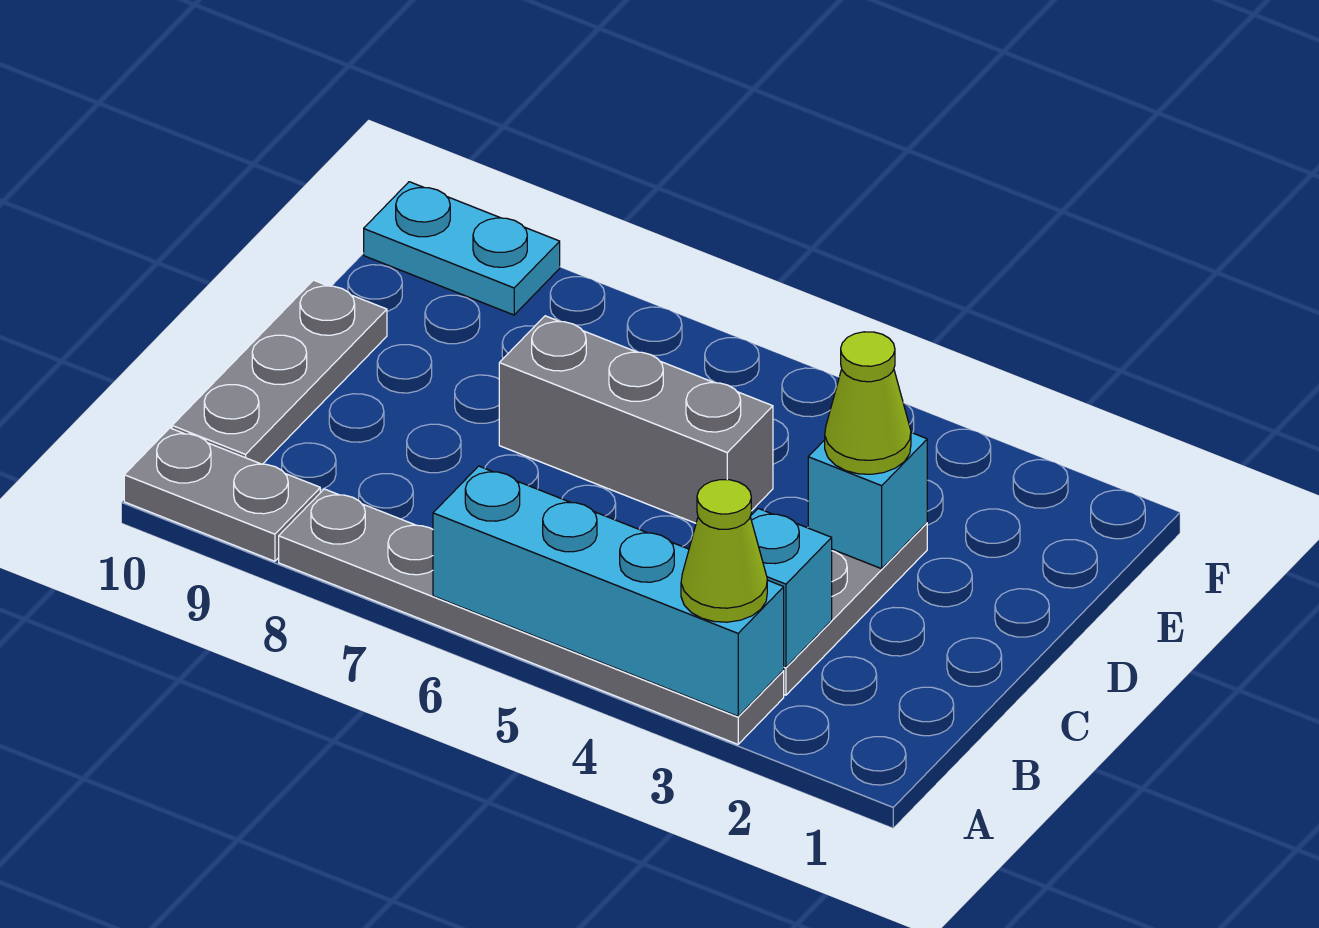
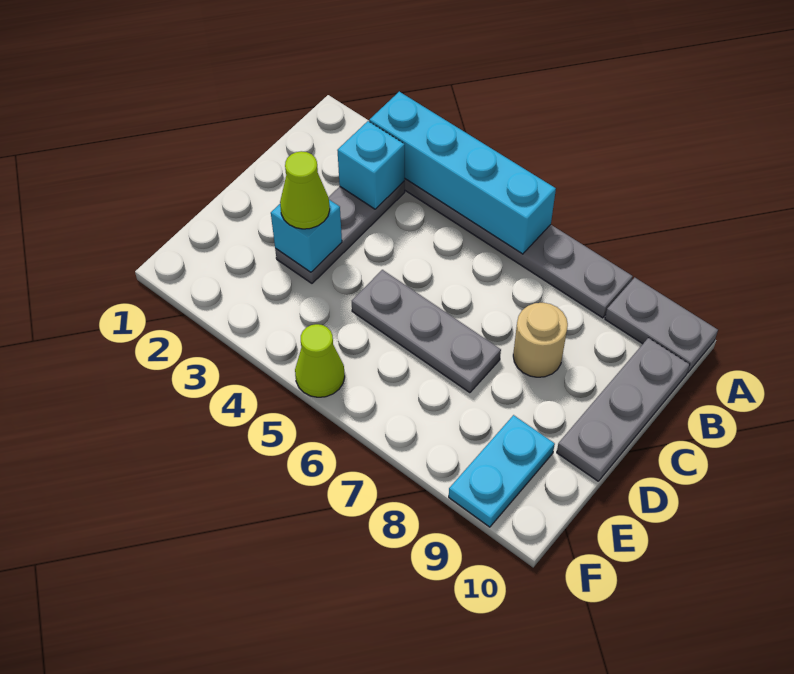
lime cone A3 level 3 -> lime cone F5 level 1
none -> tan round brick C8 level 1
grey brick D5:D7 level 1 -> grey plate D5:D7 level 1
cyan plate F9:F10 level 1 -> cyan plate E9:F9 level 1

